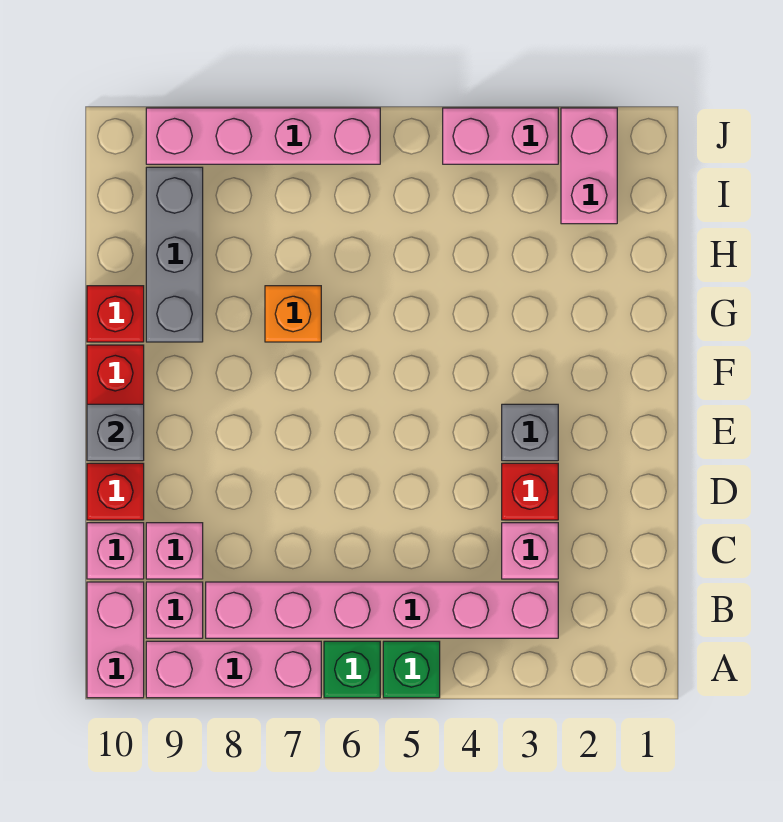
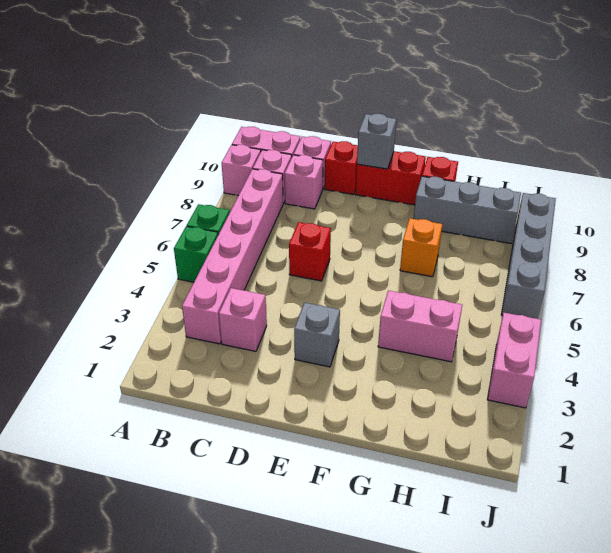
pink brick A7:A9 level 1 -> pink brick A9 level 1
red brick D3 level 1 -> red brick D6 level 1
pink brick I2:J2 level 1 -> pink brick G4:H4 level 1
pink brick J6:J9 level 1 -> grey brick J6:J9 level 1

